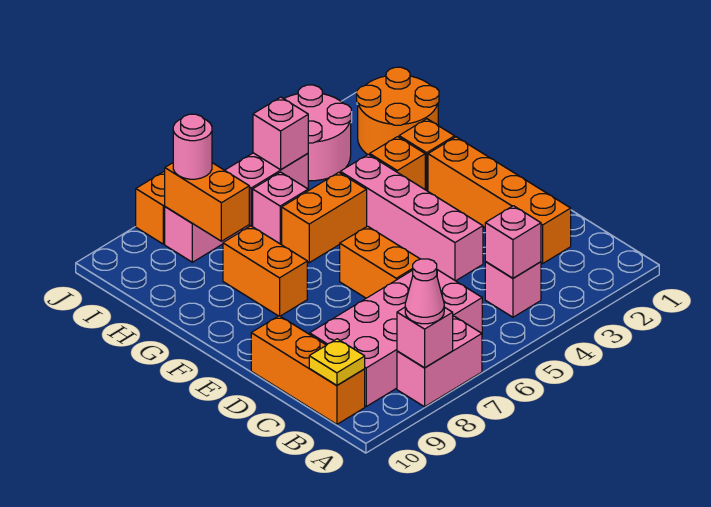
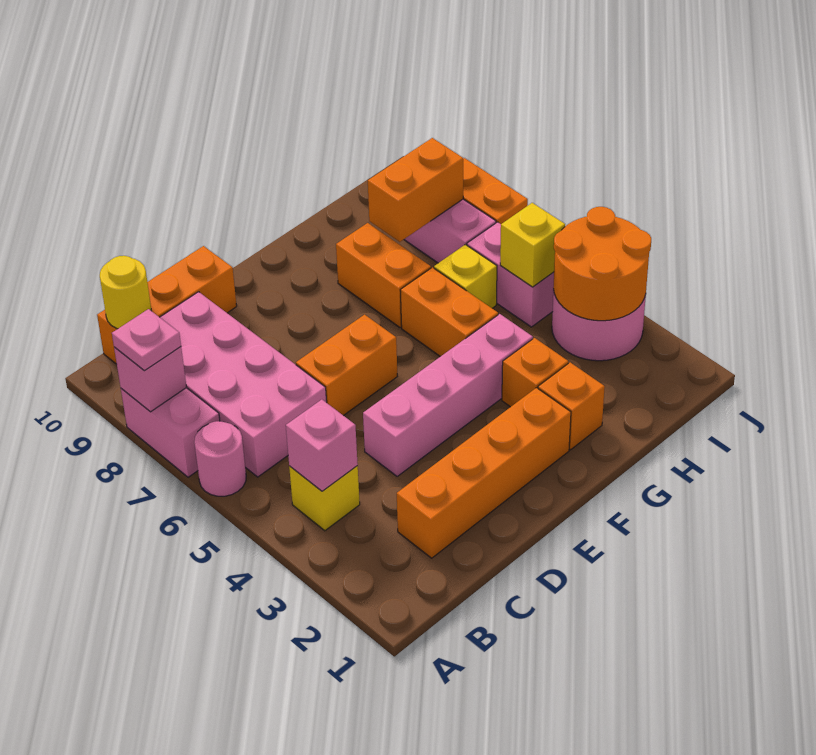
pink cone A8 level 3 -> pink plate A8 level 3
pink brick B4 level 1 -> yellow brick B4 level 1
yellow plate B10 level 2 -> yellow round brick B10 level 2
orange brick F8:G8 level 1 -> orange brick G7:G8 level 1
orange round brick H1:I2 level 1 -> orange round brick I3:J4 level 2
pink brick H6 level 1 -> yellow brick H6 level 1
pink brick I5 level 2 -> yellow brick I5 level 2
pink round brick I8 level 3 -> pink round brick A6 level 1

